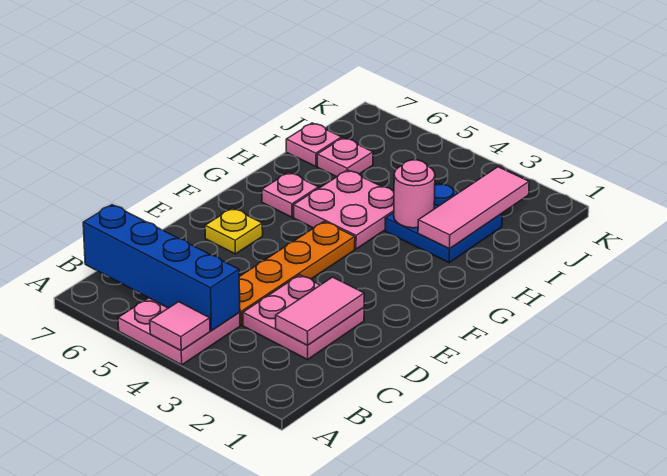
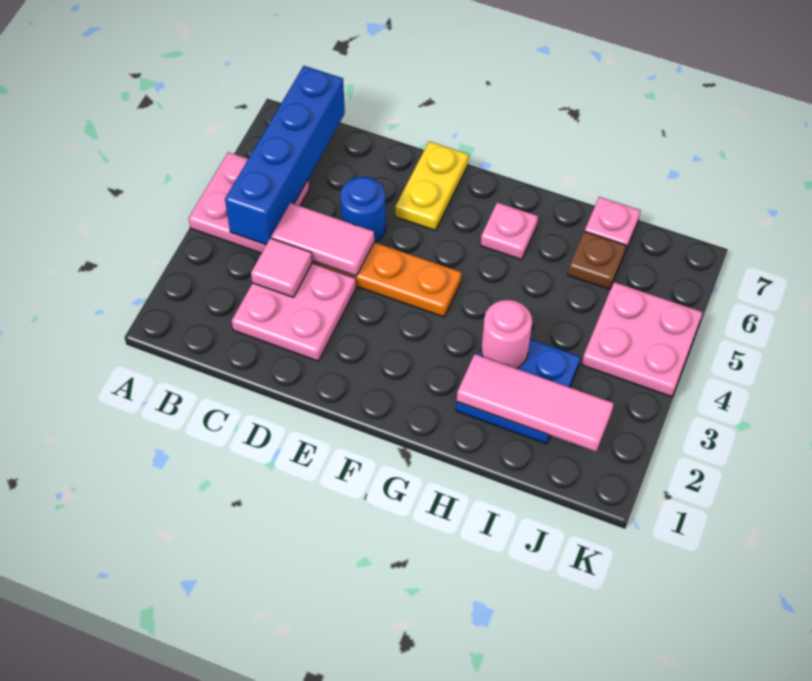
pink tile A4 level 2 -> pink tile C3 level 2
pink tile C2:D2 level 2 -> pink tile C4:D4 level 2
none -> blue round brick D5 level 1
yellow plate E6 level 1 -> yellow plate E6:E7 level 1
pink plate G4:H5 level 1 -> pink plate J4:K5 level 1
pink plate I6 level 1 -> brown plate I6 level 1

